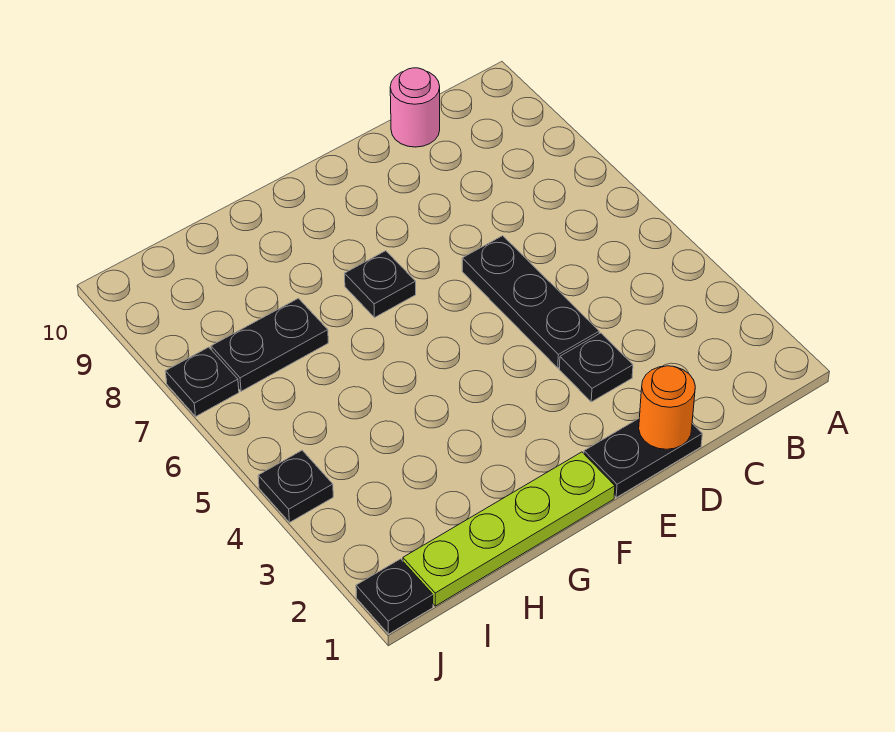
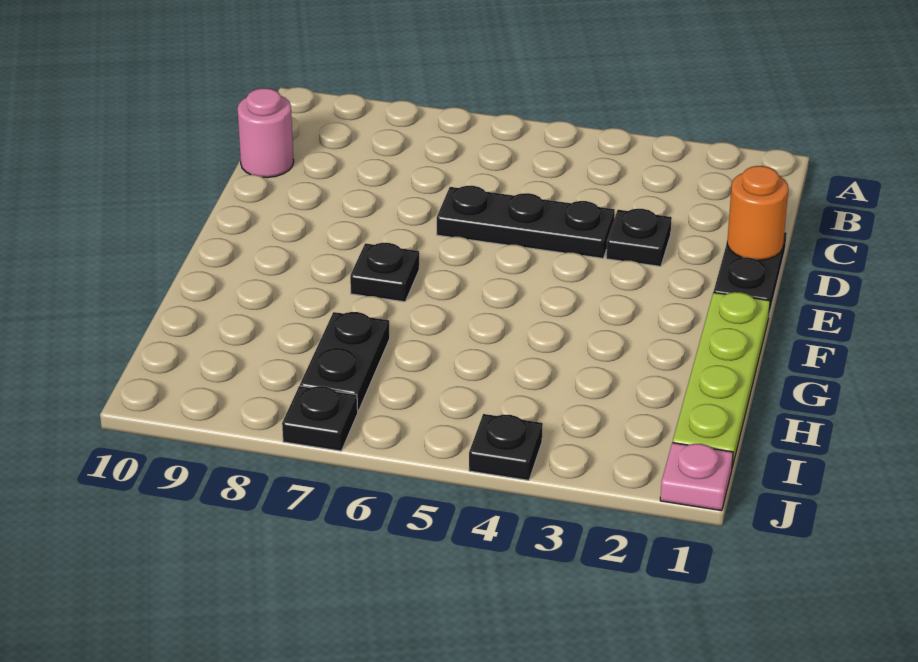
black plate J1 level 1 -> pink plate J1 level 1

